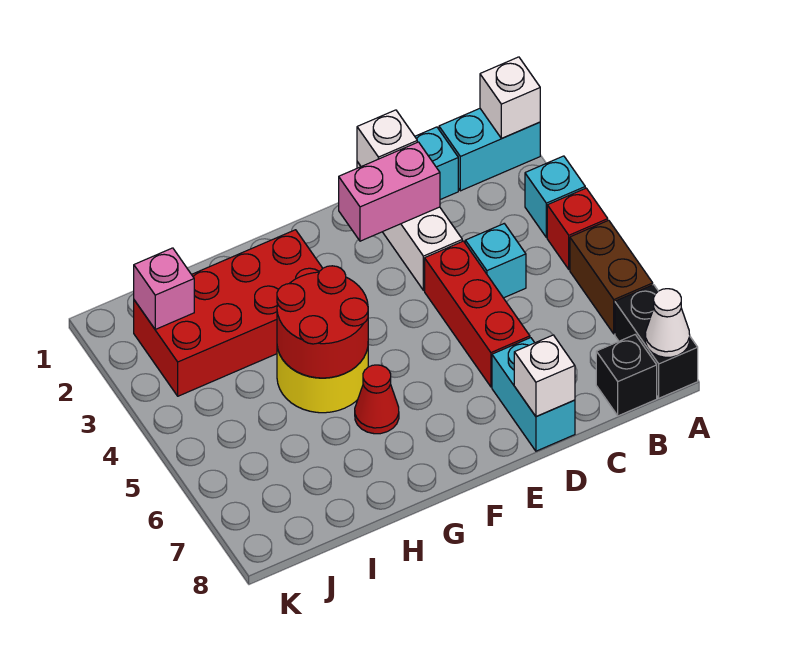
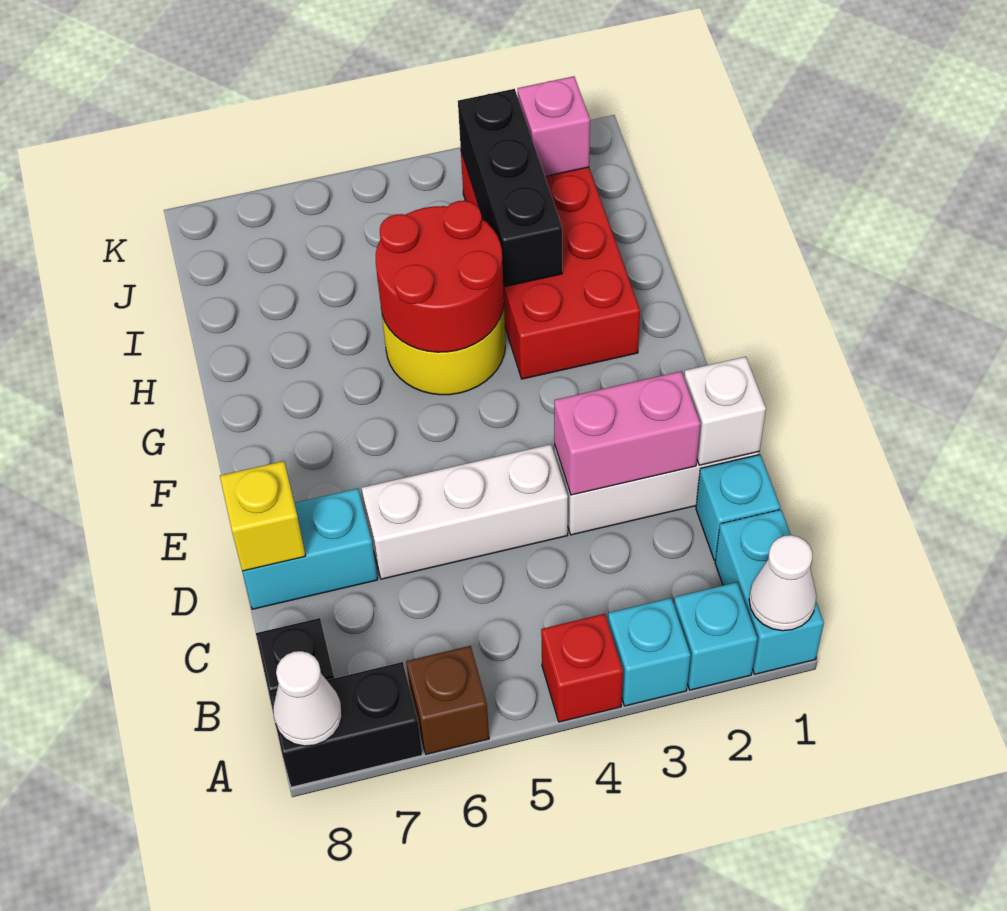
white brick A1 level 2 -> white cone A1 level 2
brown brick A5:A6 level 1 -> brown brick A6 level 1
cyan brick C4 level 1 -> cyan brick A2 level 1
pink brick D2:E2 level 2 -> pink brick D2:D3 level 2
red brick D4:D6 level 1 -> white brick D4:D6 level 1
white brick D8 level 2 -> yellow brick D8 level 2
red cone G6 level 1 -> none
none -> black brick H3:J3 level 2

